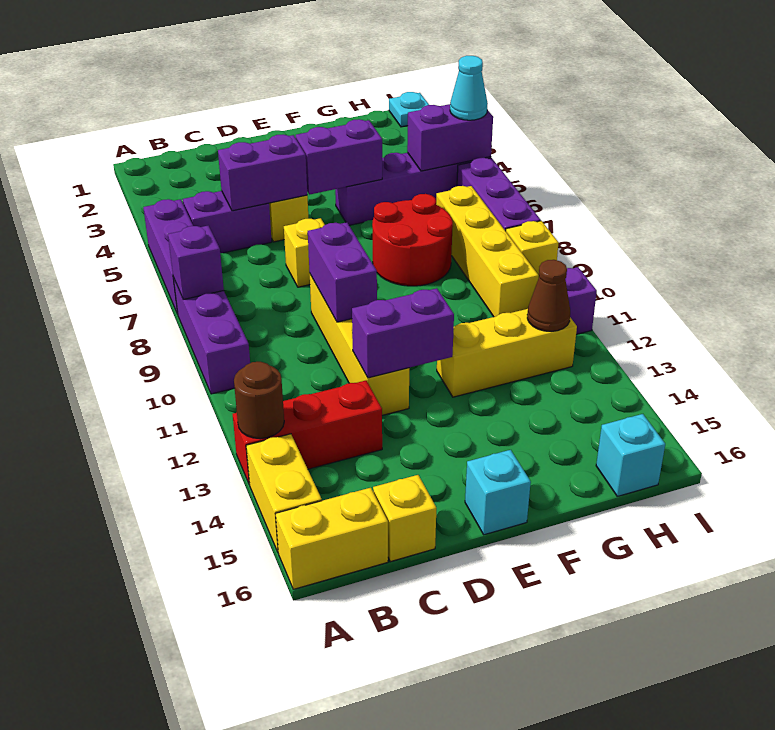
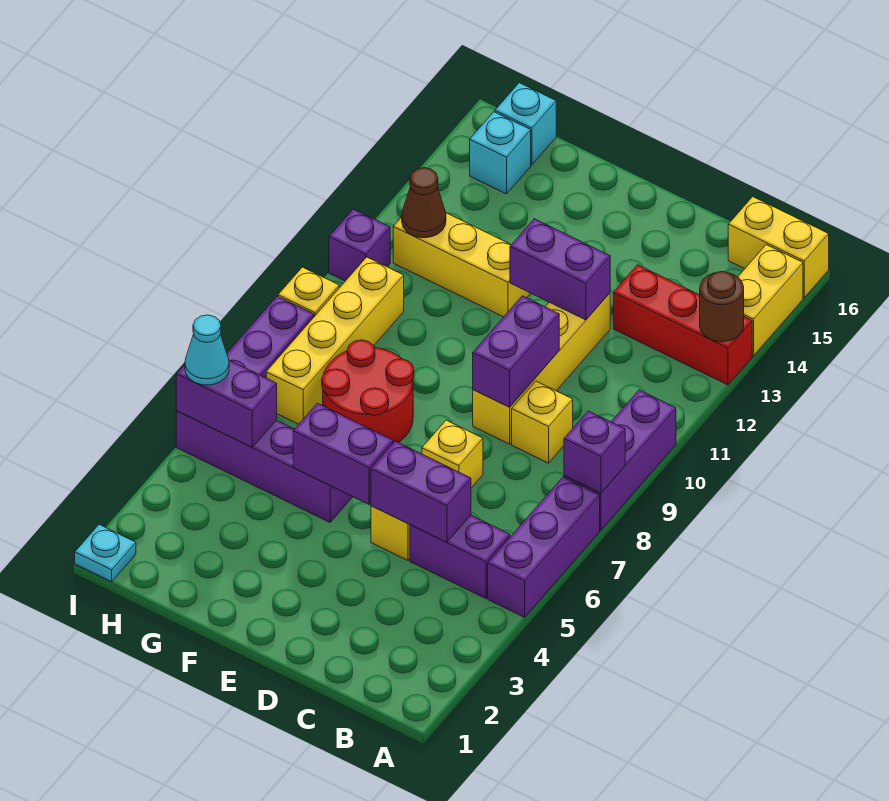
yellow brick C16 level 1 -> yellow brick C9 level 1
cyan brick E16 level 1 -> cyan brick H15 level 1

